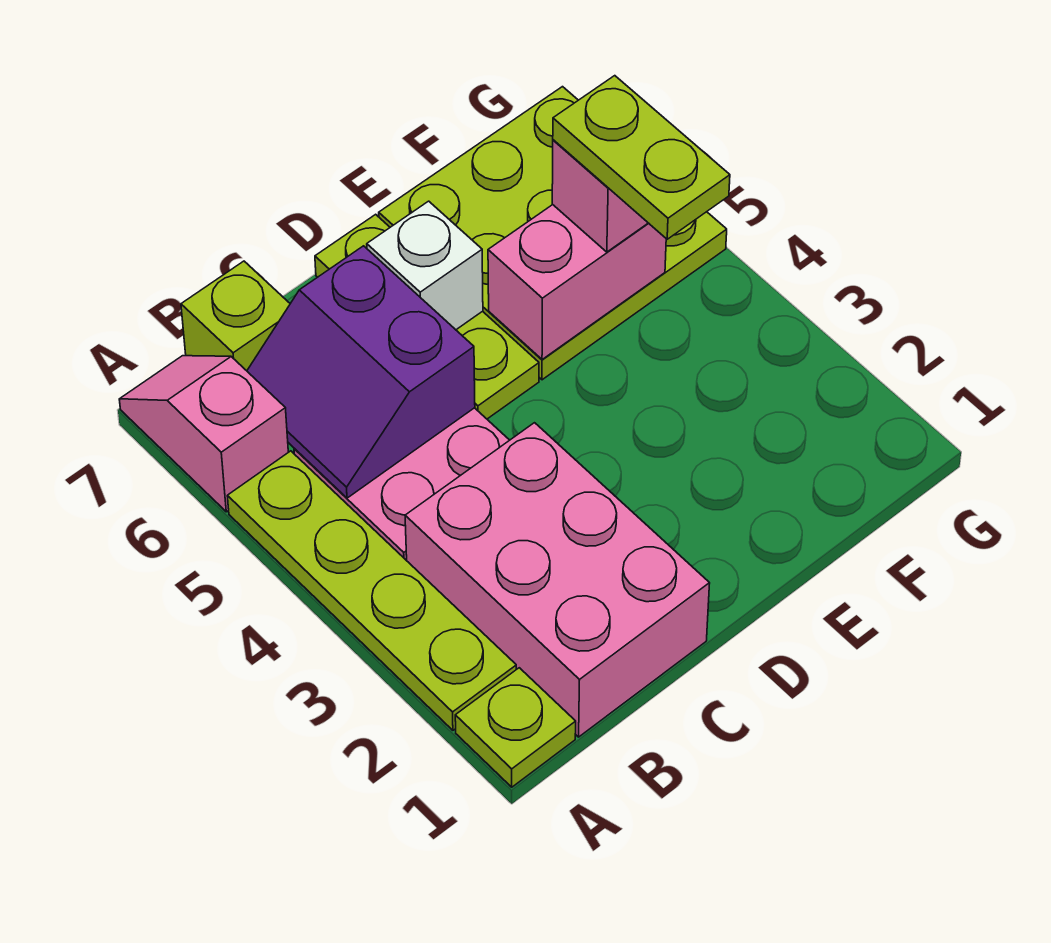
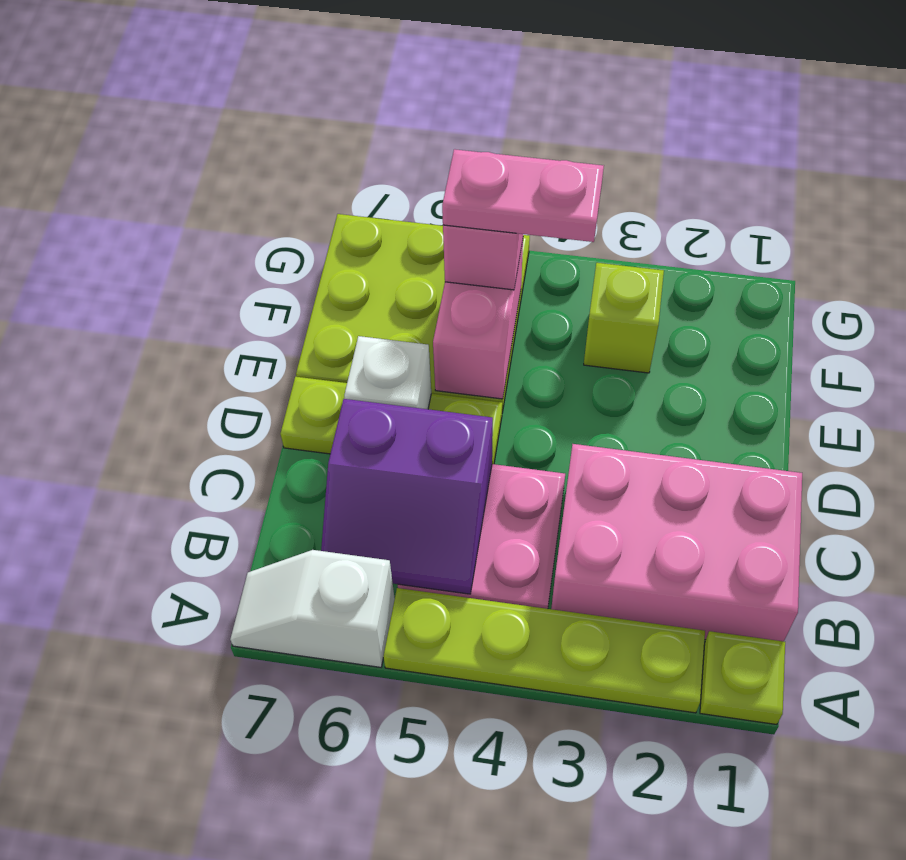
pink slope A6:A7 level 1 top 6 -> white slope A6:A7 level 1 top 6
lime brick B7 level 1 -> lime brick F3 level 1
lime plate F4:F5 level 4 -> pink plate F4:F5 level 4

